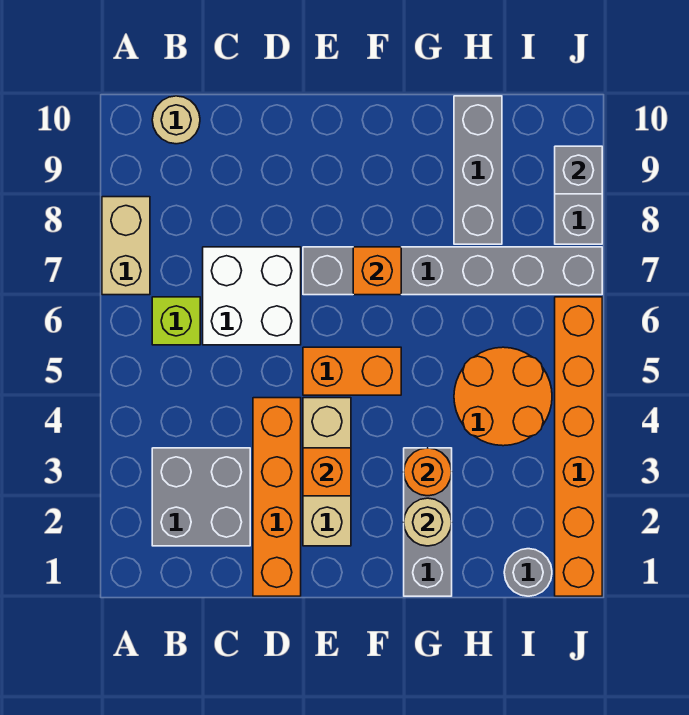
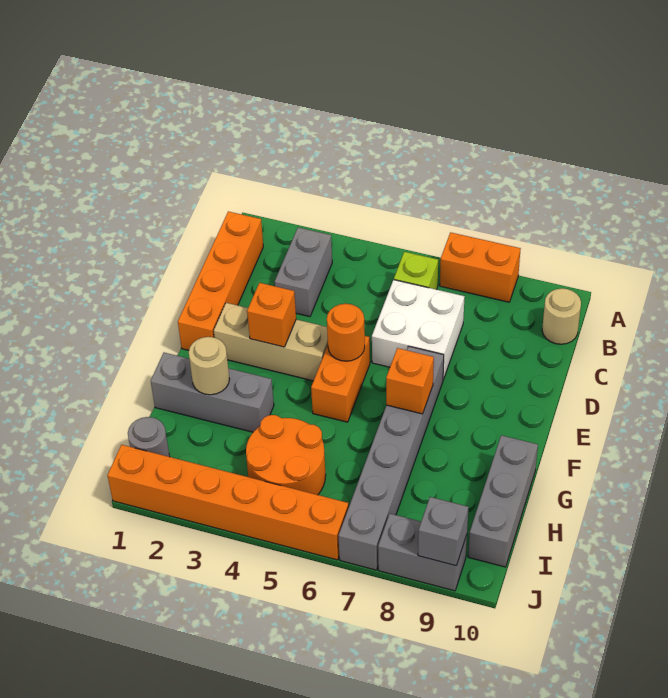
tan brick A7:A8 level 1 -> orange brick A7:A8 level 1
grey brick B2:C3 level 1 -> grey brick B3:C3 level 1
orange brick D1:D4 level 1 -> orange brick B1:E1 level 1
orange round brick G3 level 2 -> orange round brick E5 level 2
grey brick H8:H10 level 1 -> grey brick G10:I10 level 1

